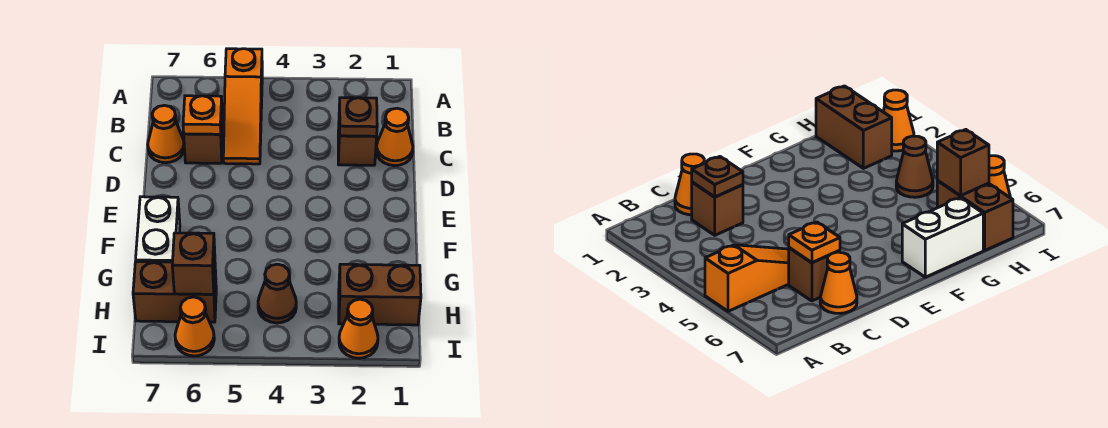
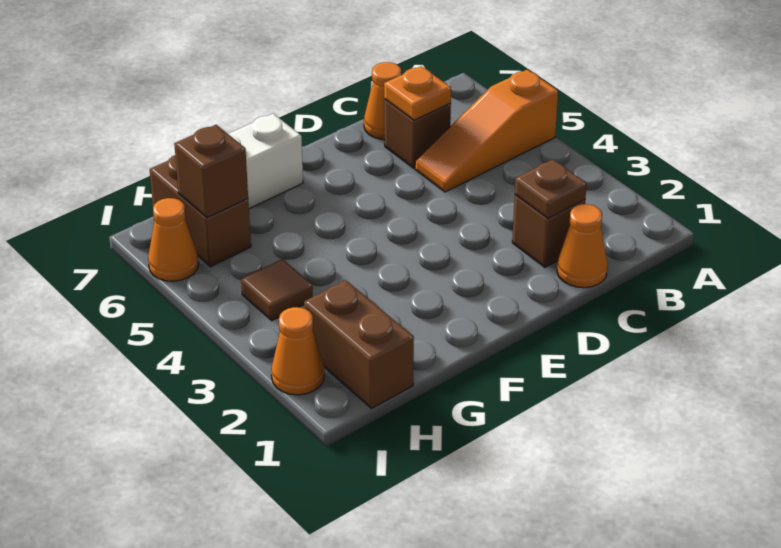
brown cone H4 level 1 -> brown tile H4 level 1

